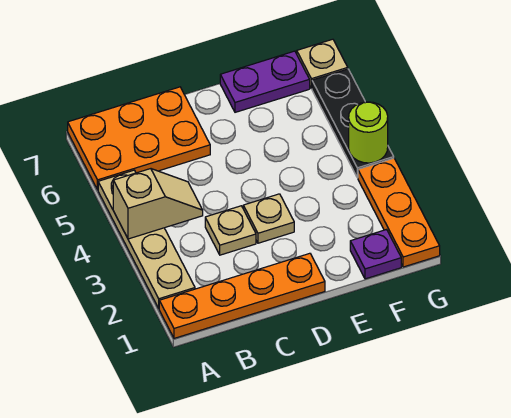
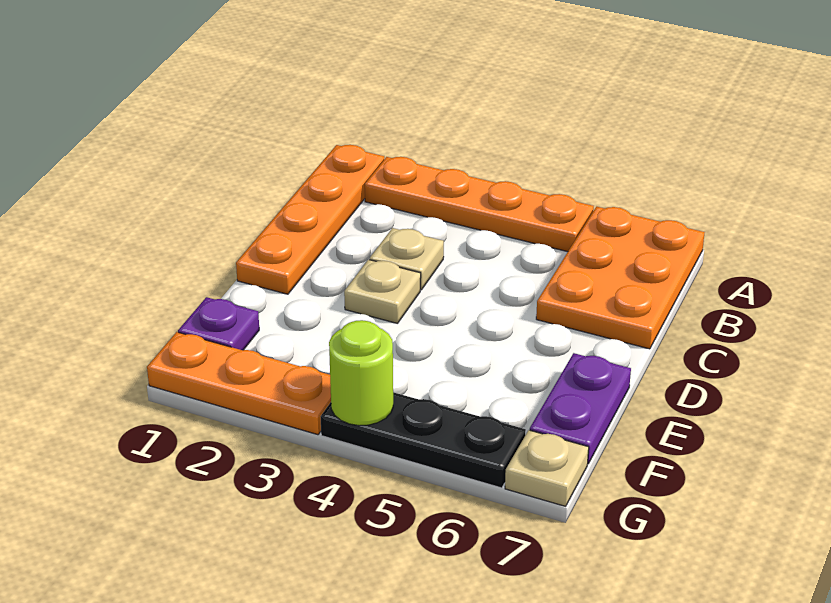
tan plate A2:A5 level 1 -> orange plate A2:A5 level 1
tan slope A4:B4 level 2 top A -> none

